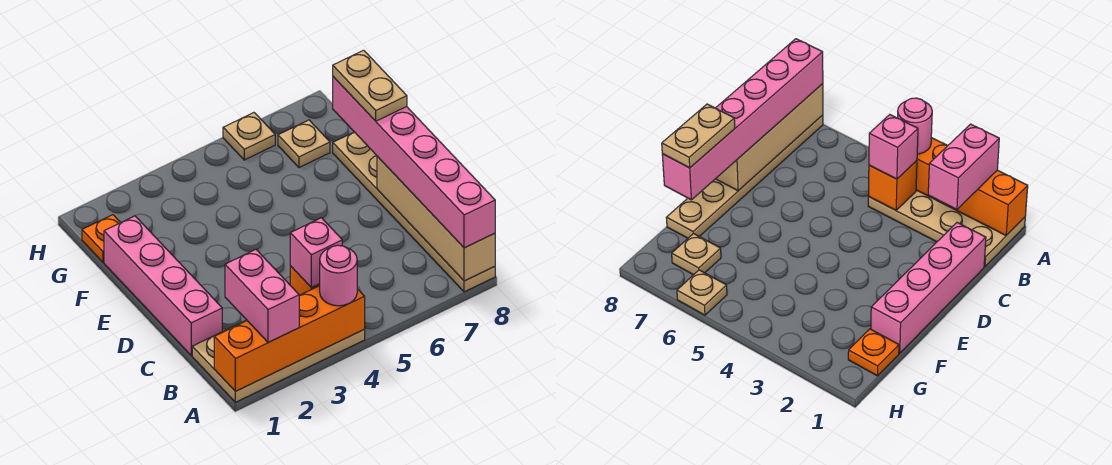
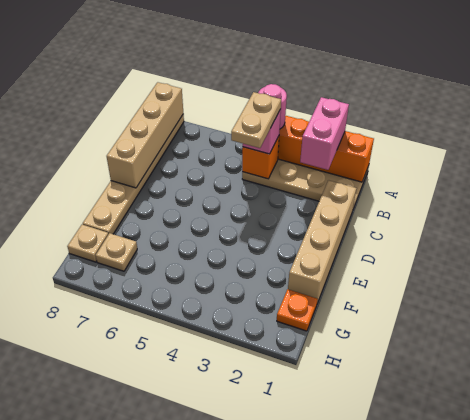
pink brick A8:F8 level 3 -> none
pink brick C1:F1 level 1 -> tan brick C1:F1 level 1
tan plate E8:F8 level 4 -> tan plate B4:C4 level 4
tan plate H6 level 1 -> tan plate G8 level 1

